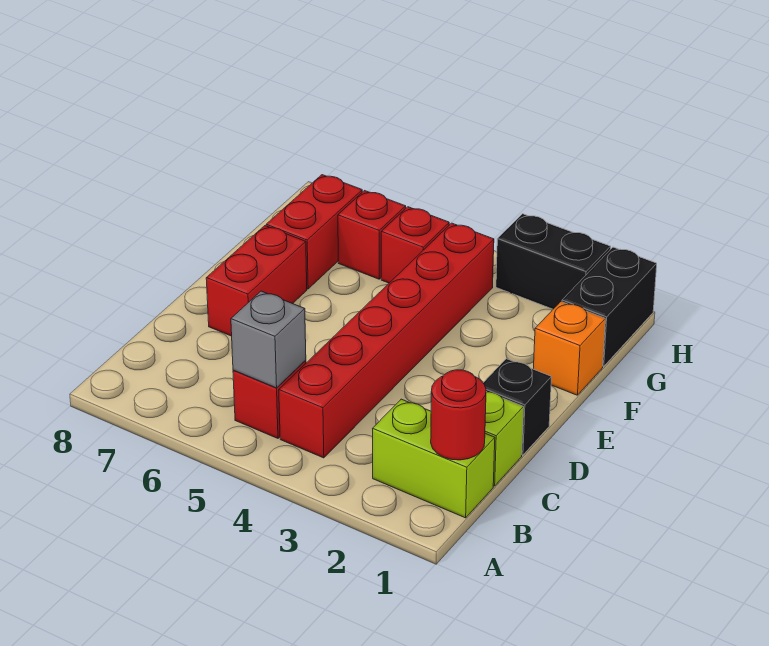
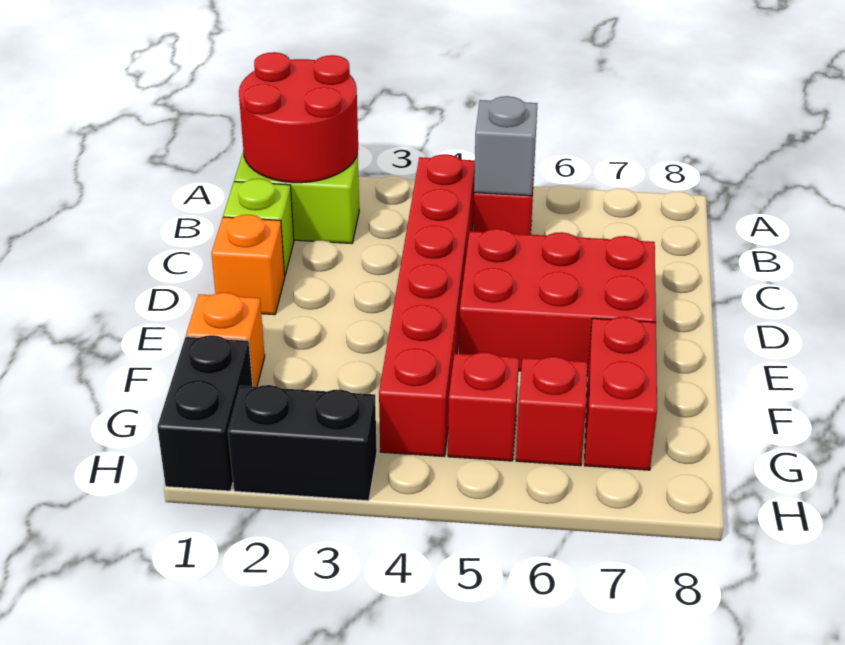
red round brick B1 level 2 -> red round brick A1:B2 level 2
black brick D1 level 1 -> orange brick D1 level 1
red brick D7:E7 level 1 -> red brick D5:E7 level 1

